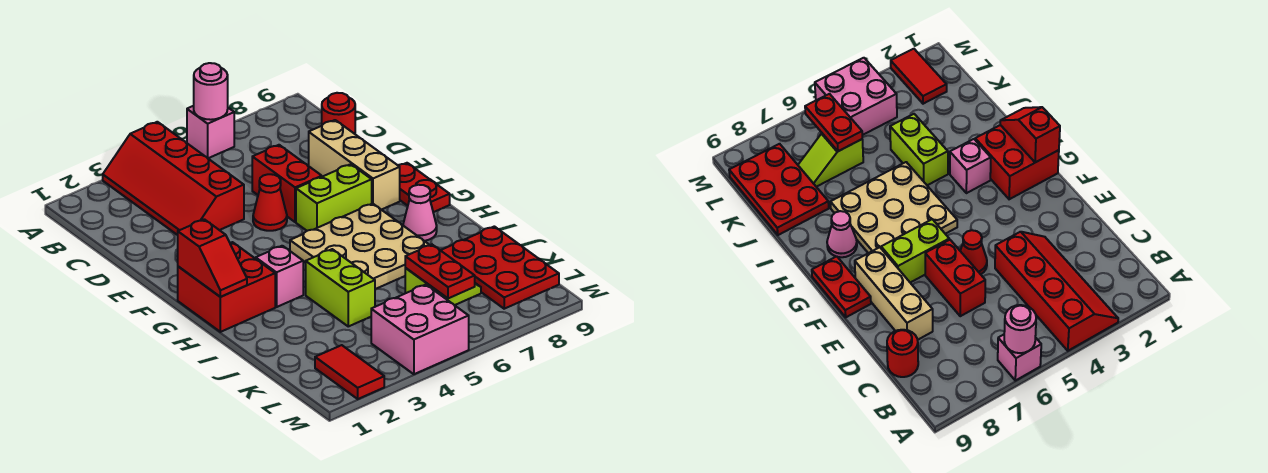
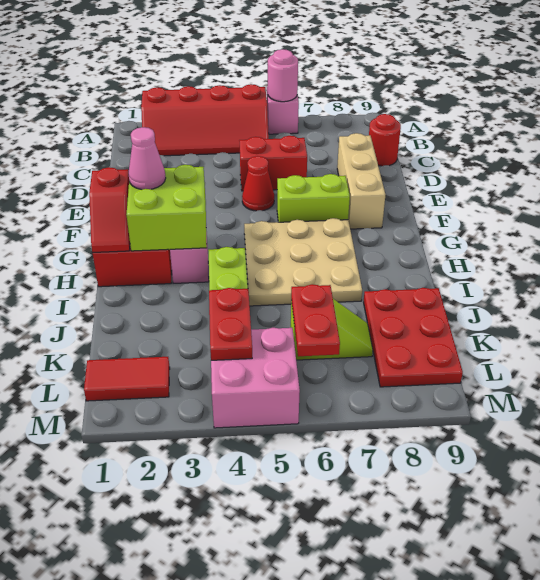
red slope A3:D4 level 1 top 4 -> red slope A2:B5 level 1 top A
red brick D6:E6 level 1 -> red brick D5:D6 level 1
red plate F9:G9 level 1 -> red plate K4:L4 level 2
none -> lime brick G2:H3 level 2
pink cone H8 level 1 -> pink cone G2 level 3
red tile L2:M2 level 1 -> red tile L1:L2 level 1

